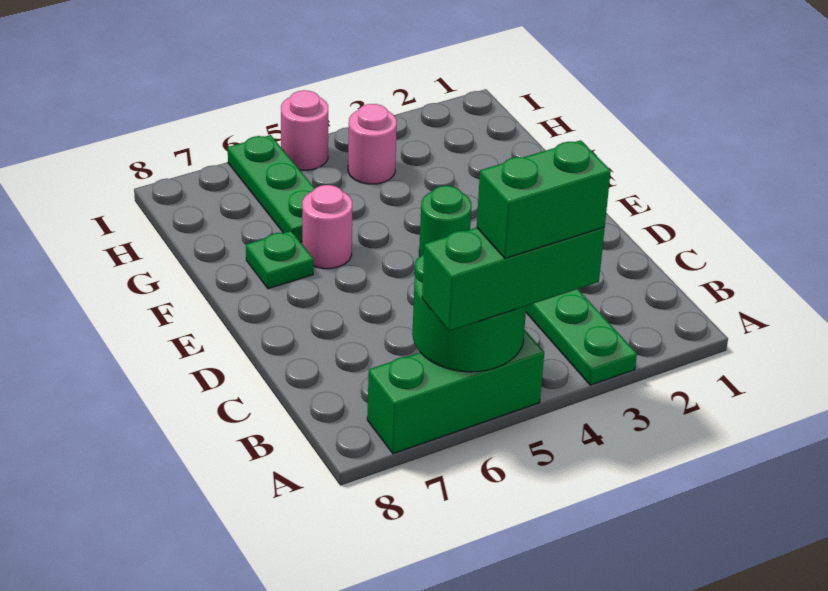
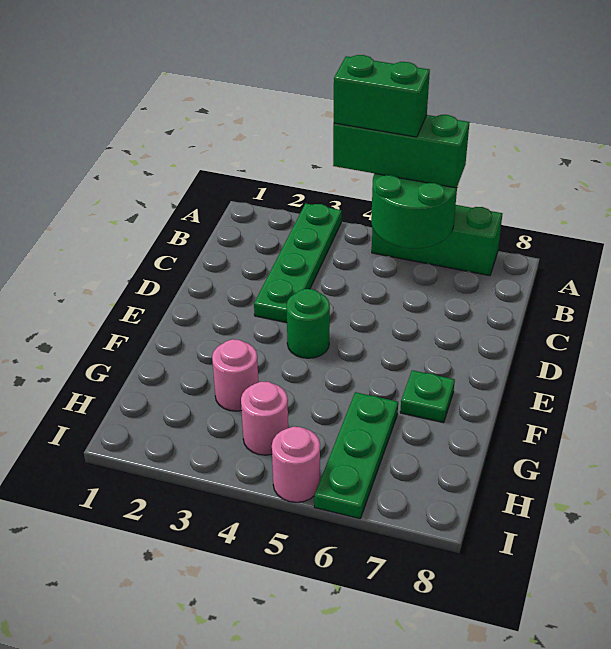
pink round brick F6 level 1 -> pink round brick G3 level 1

